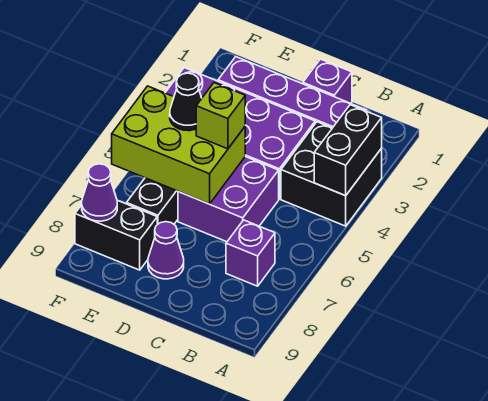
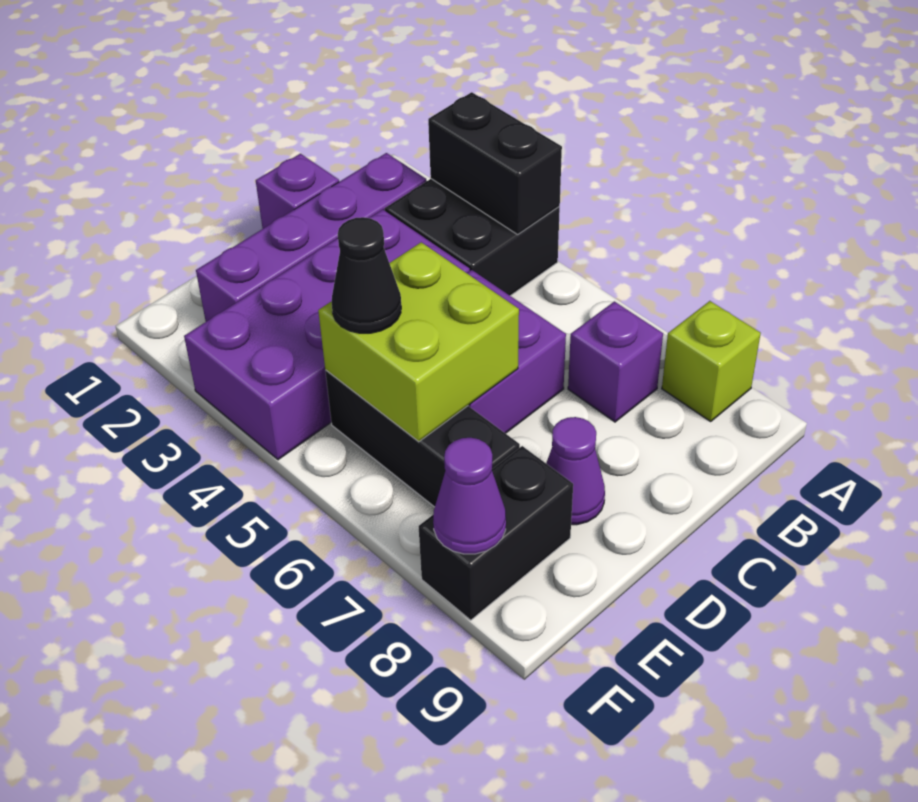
lime brick D5:F6 level 2 -> lime brick D5:E6 level 2
lime brick D5 level 3 -> lime brick A8 level 1

